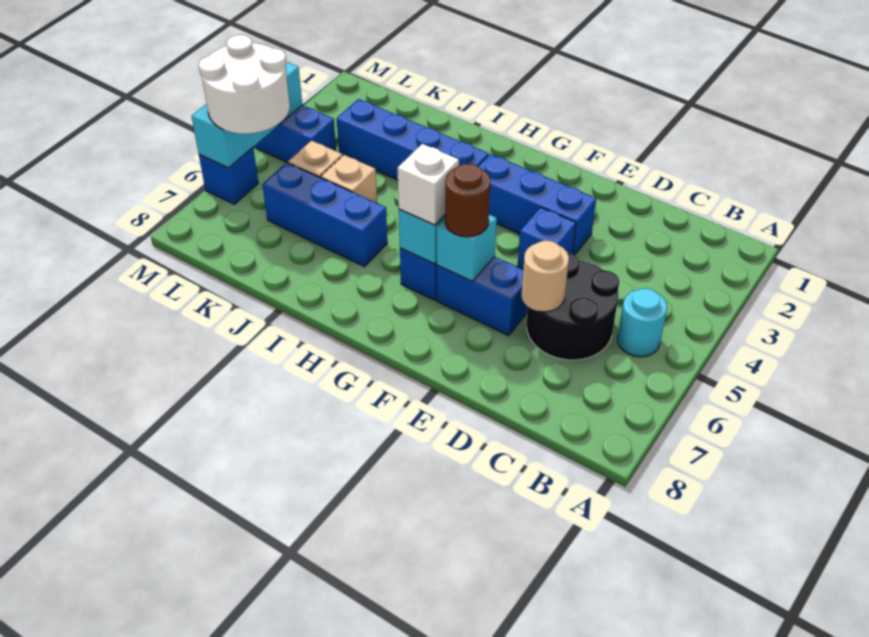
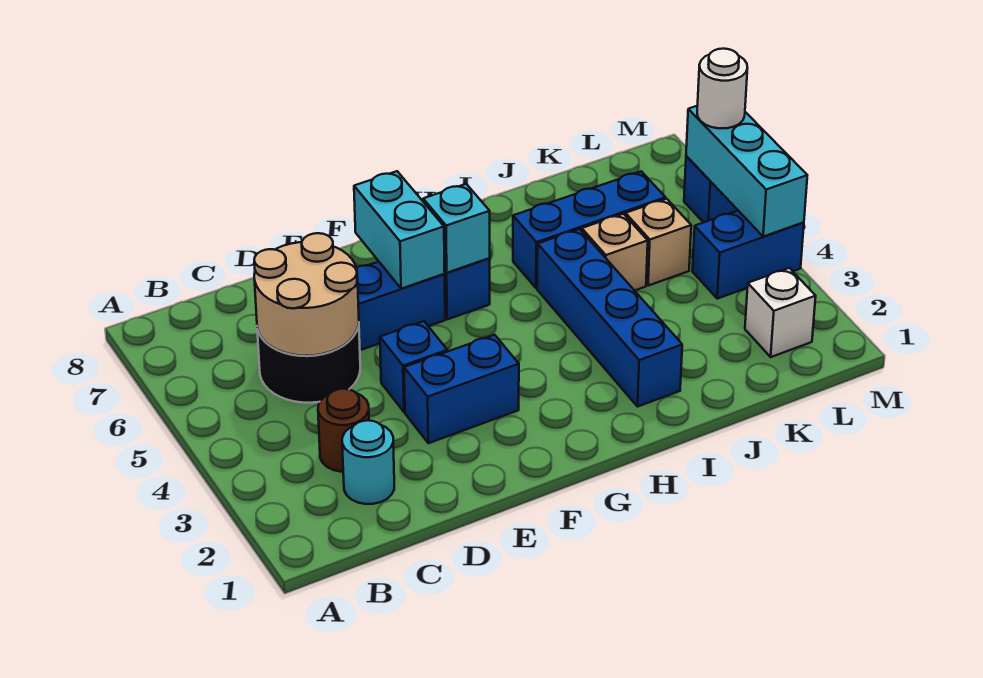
cyan round brick B5 level 1 -> cyan round brick C2 level 1
tan round brick D6 level 2 -> tan round brick C5:D6 level 2
blue brick E3:G3 level 1 -> blue brick E3:F3 level 1
cyan brick F6 level 2 -> cyan brick F6:F7 level 2
brown round brick F6 level 3 -> brown round brick C3 level 1
white brick G6 level 3 -> white brick L2 level 1
blue brick H3:K3 level 1 -> blue brick I2:I5 level 1
white round brick L5:M6 level 3 -> white round brick M6 level 3

